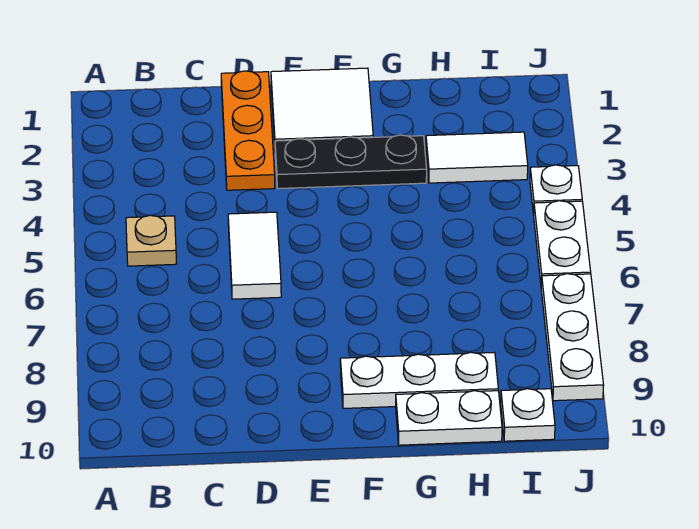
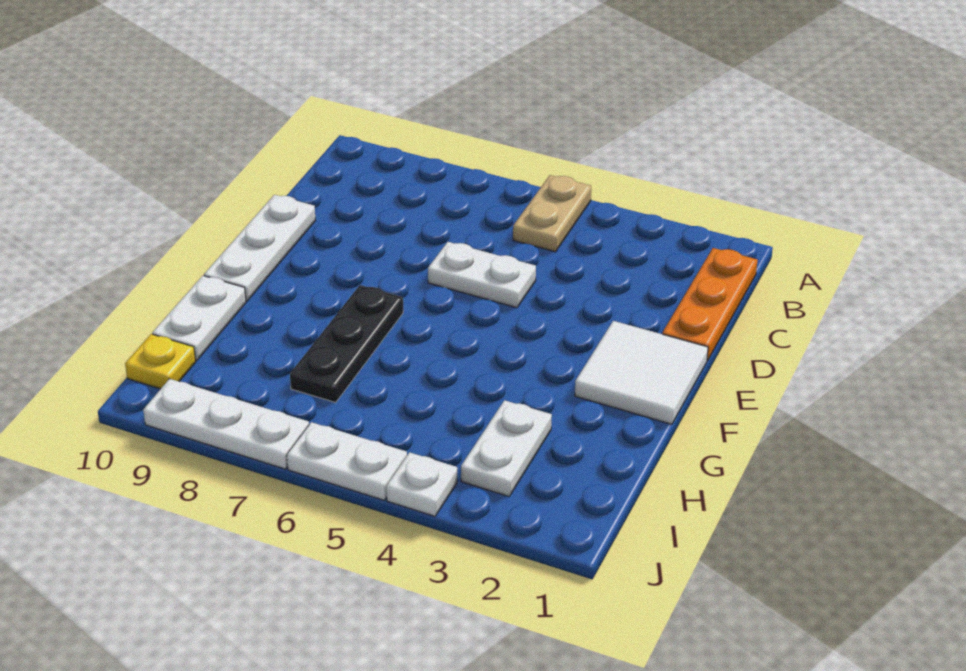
tan plate B5 level 1 -> tan plate A5:B5 level 1
orange plate D1:D3 level 1 -> orange plate B1:D1 level 1
white tile D5:D6 level 1 -> white plate D5:D6 level 1
black plate E3:G3 level 1 -> black plate F7:H7 level 1
white plate F9:H9 level 1 -> white plate D10:F10 level 1
white tile H3:I3 level 1 -> white plate H3:I3 level 1
white plate I10 level 1 -> yellow plate I10 level 1

